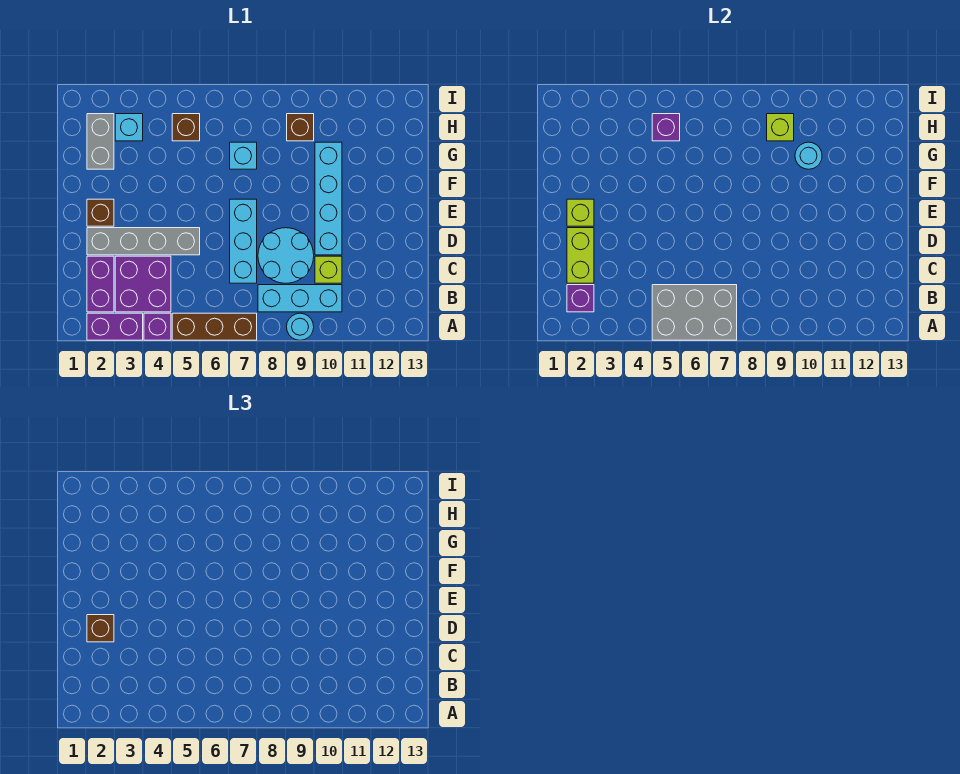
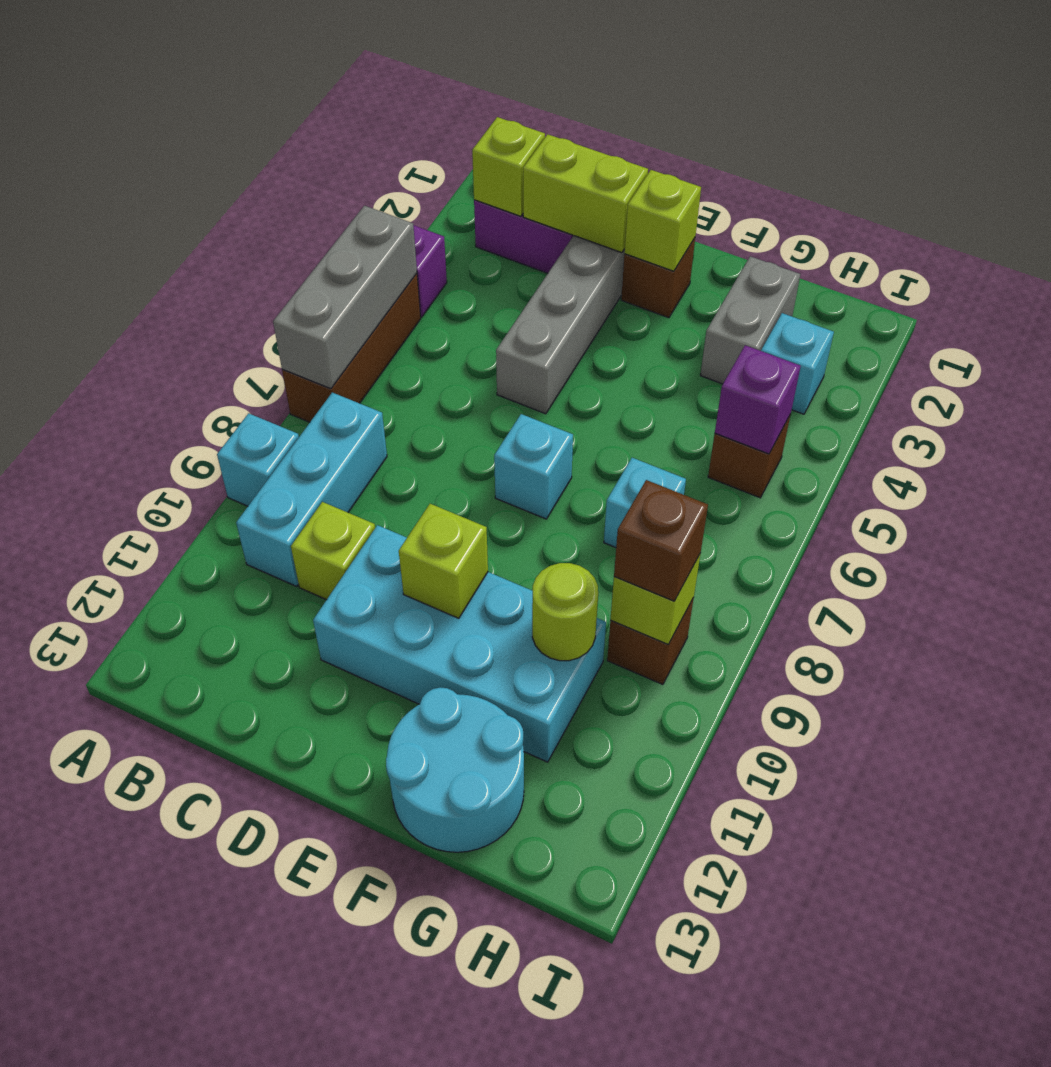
purple brick A2:A3 level 1 -> none
grey brick A5:B7 level 2 -> grey brick A5:A7 level 2
cyan round brick A9 level 1 -> cyan brick A9 level 1
purple brick B2 level 2 -> lime brick B2 level 2
purple brick B3:C4 level 1 -> none
cyan brick C7:E7 level 1 -> cyan brick E7 level 1
cyan round brick C8:D9 level 1 -> cyan round brick F12:G13 level 1
brown brick D2 level 3 -> brown brick H9 level 3
cyan brick D10:G10 level 1 -> cyan brick D10:G11 level 1
none -> lime brick E10 level 2
grey brick G2:H2 level 1 -> grey brick G2:G3 level 1
cyan round brick G10 level 2 -> lime round brick G10 level 2

